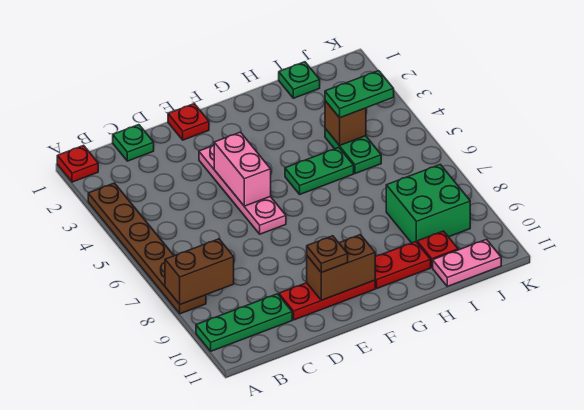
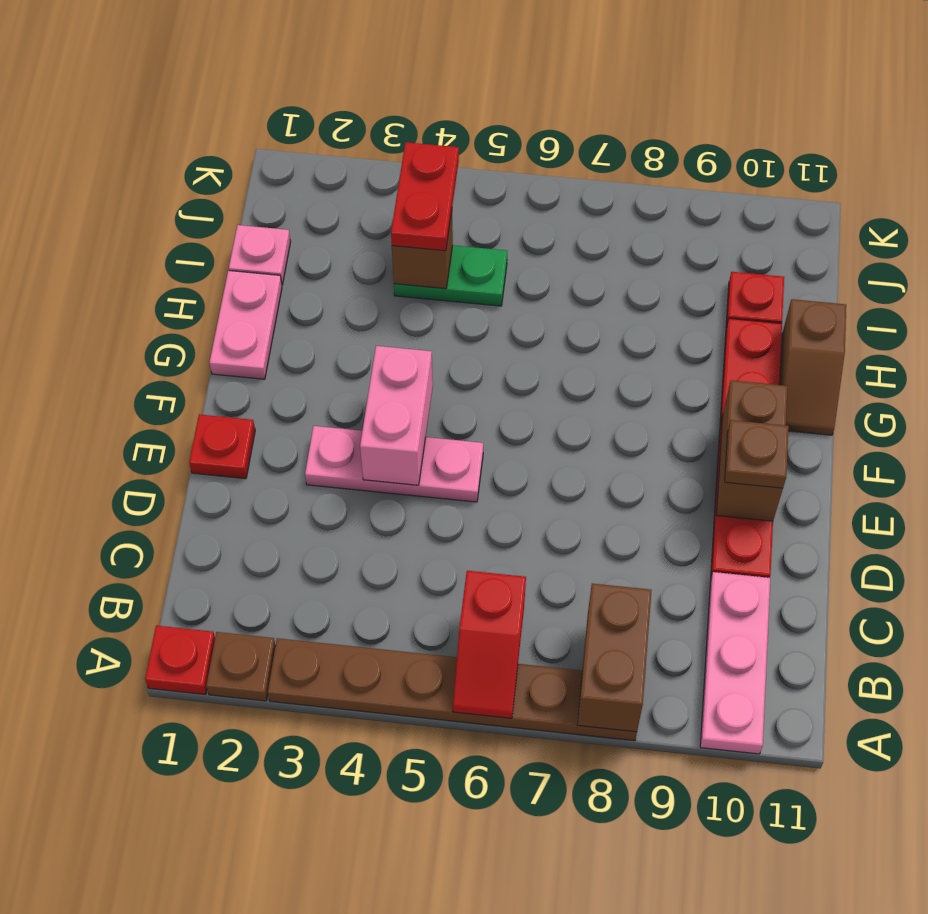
none -> brown plate A2 level 1
none -> red slope A6:B6 level 2 top B
green plate A10:C10 level 1 -> pink plate A10:C10 level 1
green plate C1 level 1 -> none
pink plate E3:E6 level 1 -> pink plate E3:E5 level 1
pink brick E4:E5 level 2 -> pink brick E4:F4 level 2
green plate G5:H5 level 1 -> none
none -> brown slope G11:H11 level 1 top H
green plate I1 level 1 -> pink plate I1 level 1
green plate I4:J4 level 3 -> red plate I4:J4 level 3
green brick I8:J9 level 1 -> none
pink plate I11:J11 level 1 -> pink plate G1:H1 level 1

